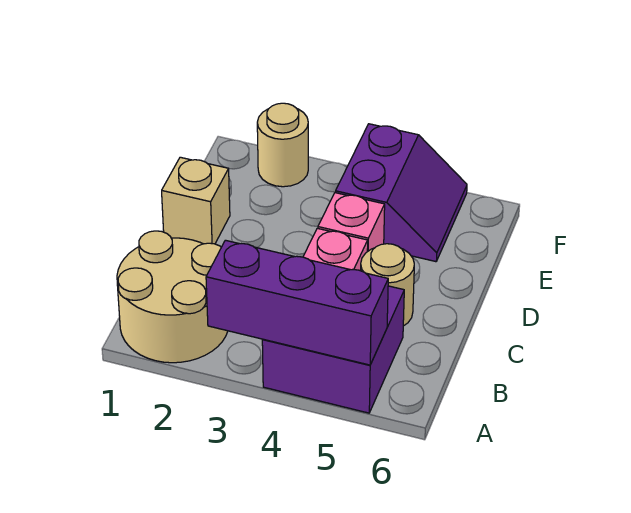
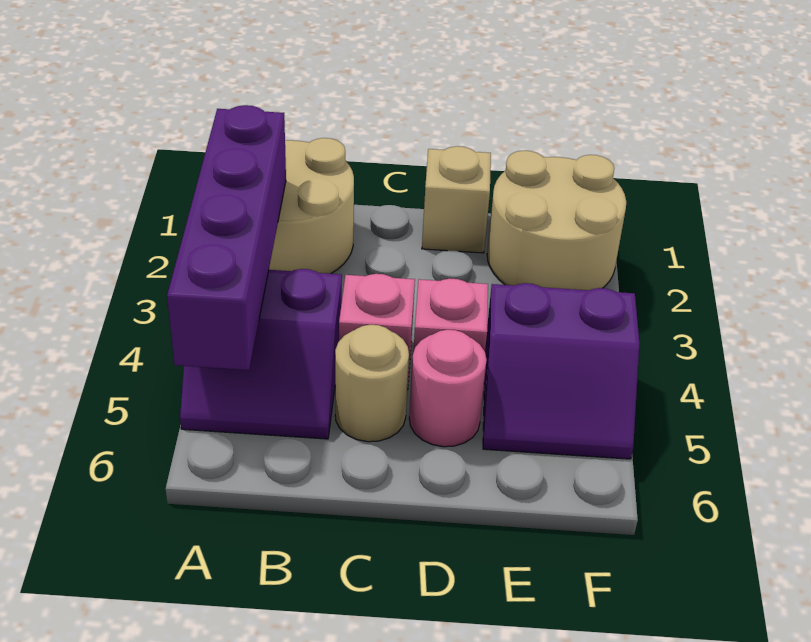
purple brick A3:A5 level 2 -> purple brick A2:A5 level 2
purple brick A4:B5 level 1 -> purple slope A4:B5 level 1 top 4
none -> pink round brick D5 level 1
tan round brick F2 level 1 -> tan round brick E1:F2 level 1

